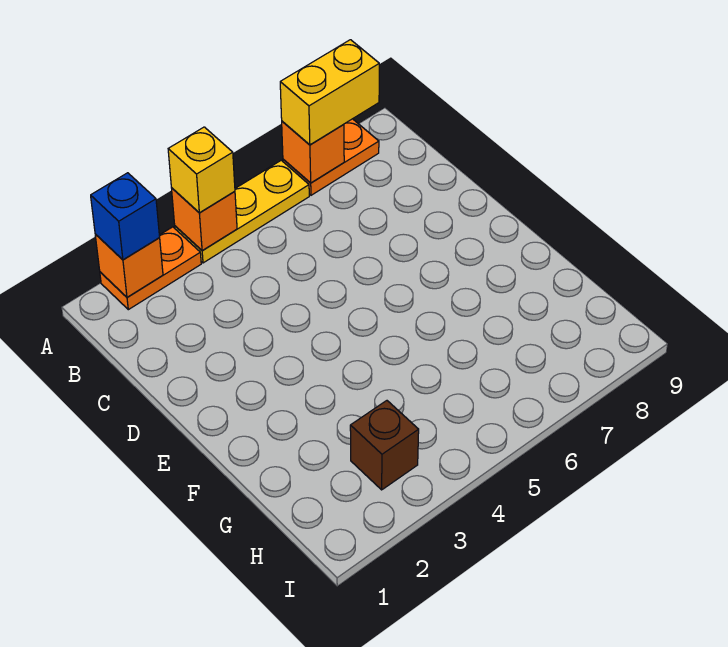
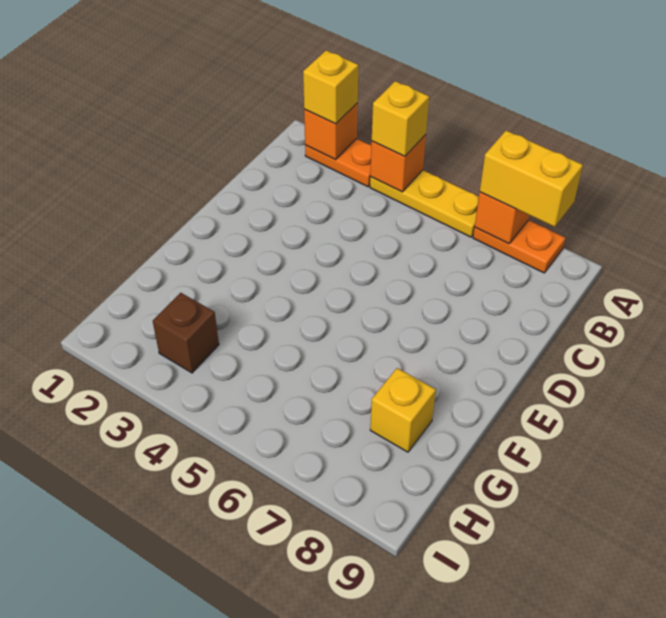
blue brick A2 level 3 -> yellow brick A2 level 3
none -> yellow brick G8 level 1

